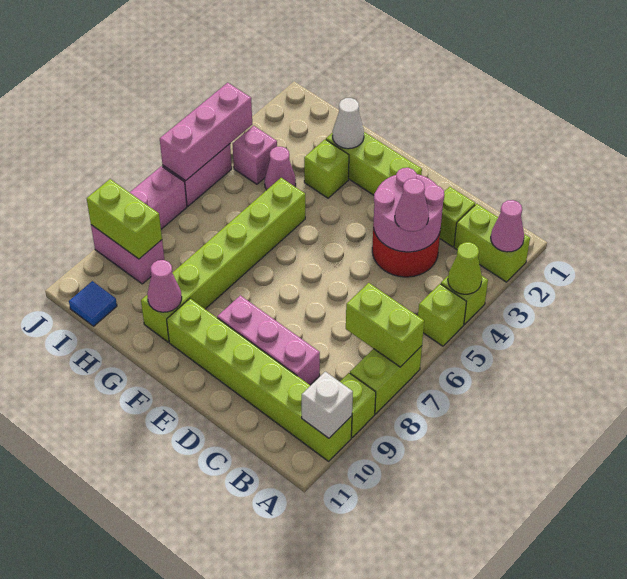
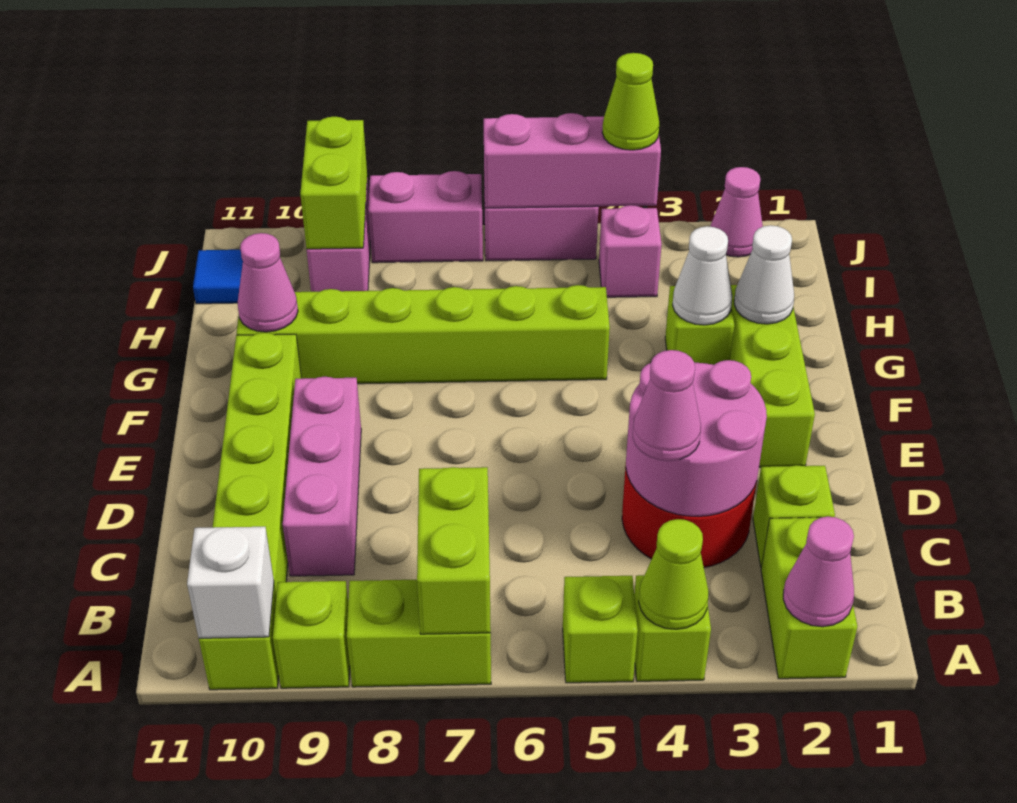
none -> white cone G3 level 2
pink cone H4 level 1 -> pink cone J2 level 1
none -> lime cone J4 level 3

